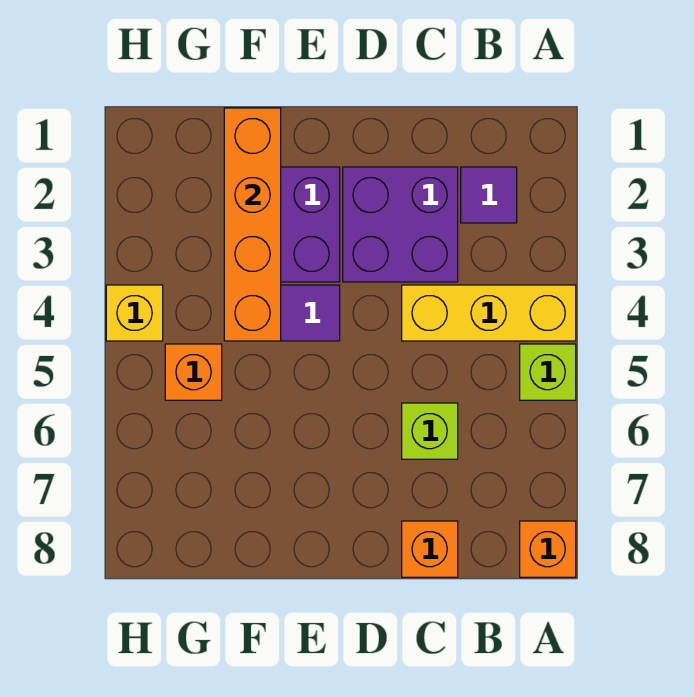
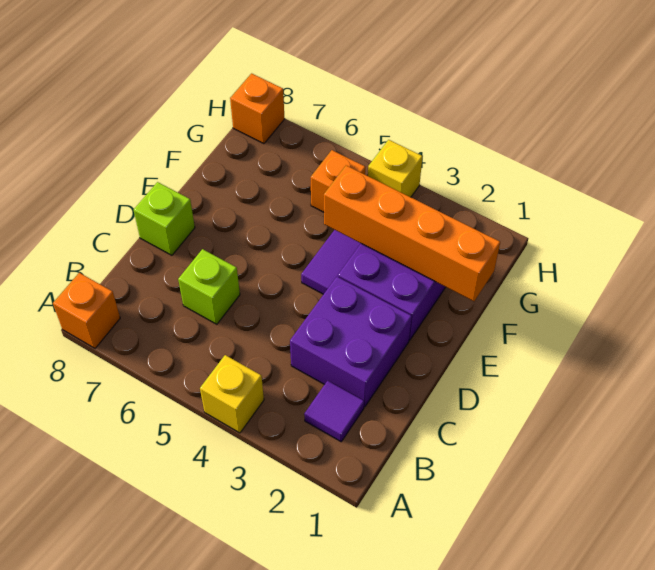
yellow brick A4:C4 level 1 -> yellow brick A4 level 1
lime brick A5 level 1 -> lime brick D8 level 1
orange brick C8 level 1 -> orange brick H8 level 1

